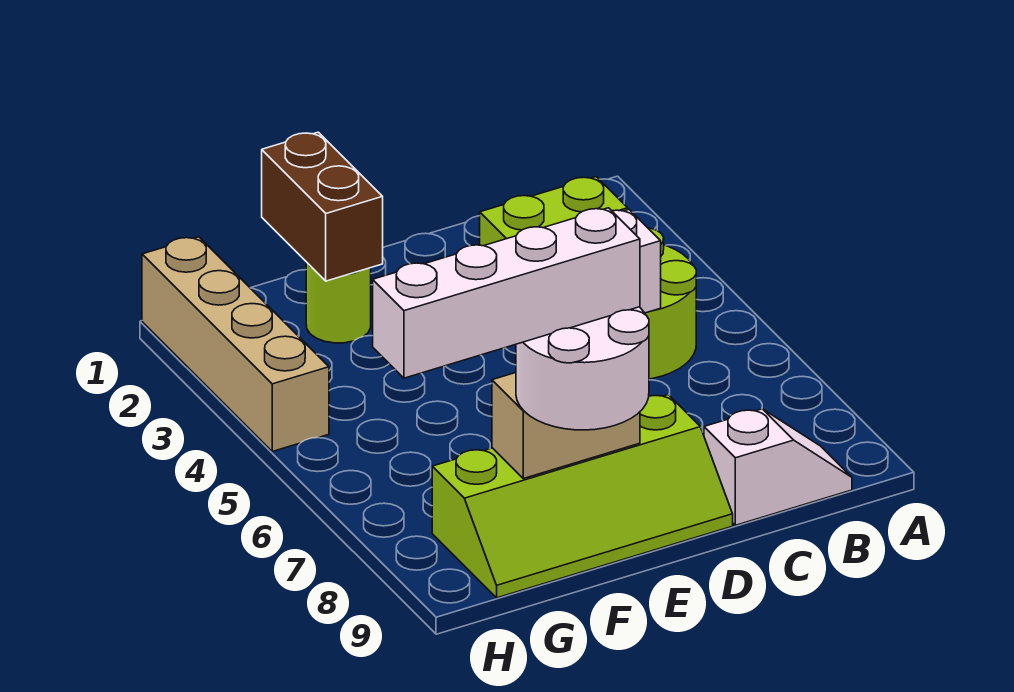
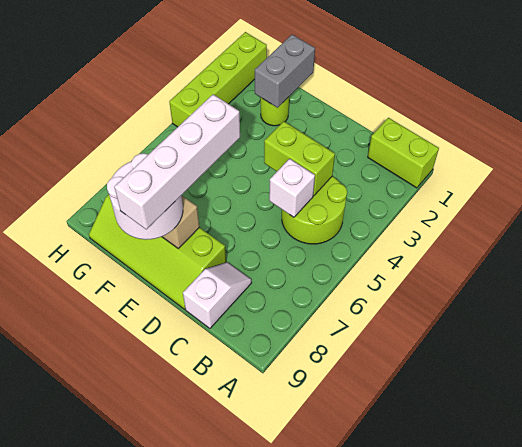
none -> lime brick A1:B1 level 1
white slope B9:C9 level 1 top C -> white slope C8:C9 level 1 top 9
white brick E8:H8 level 4 -> white brick E6:E9 level 4
brown brick F1:F2 level 2 -> grey brick F1:F2 level 2
tan brick H1:H4 level 1 -> lime brick H1:H4 level 1

